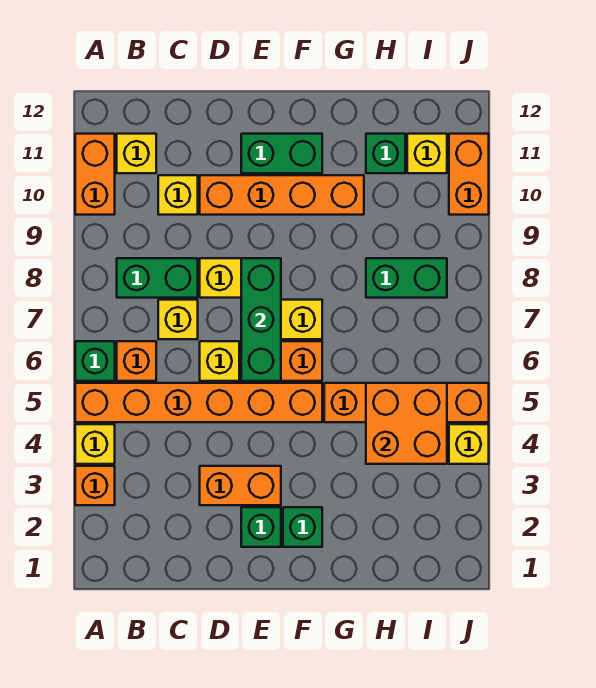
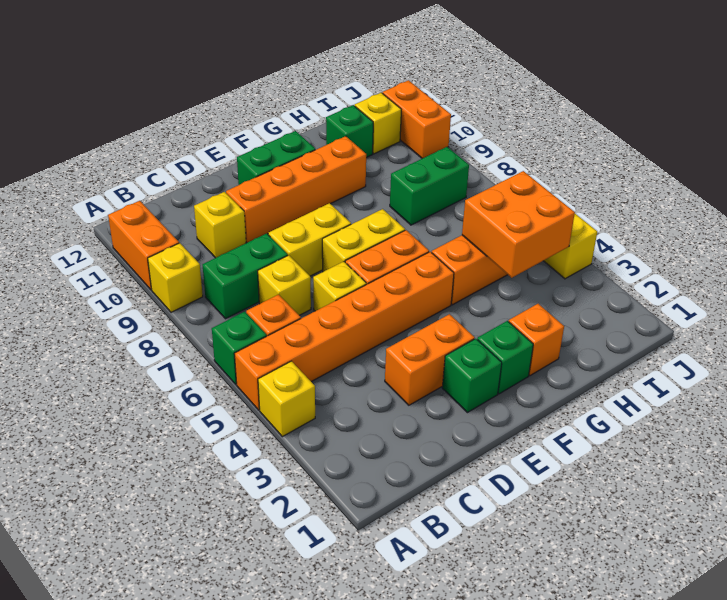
orange brick A3 level 1 -> orange brick G2 level 1
yellow brick B11 level 1 -> yellow brick A9 level 1
green brick E6:E8 level 2 -> none

